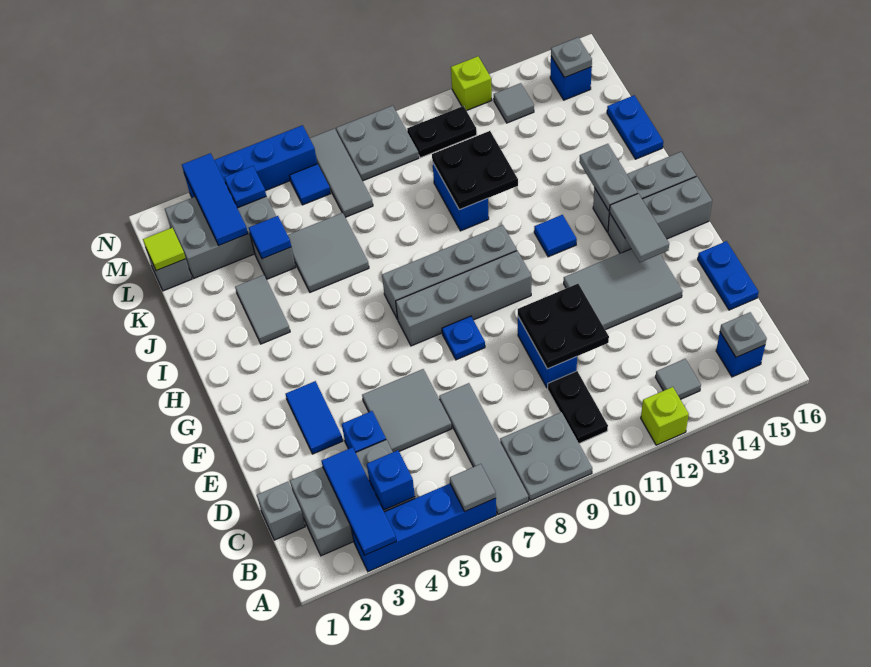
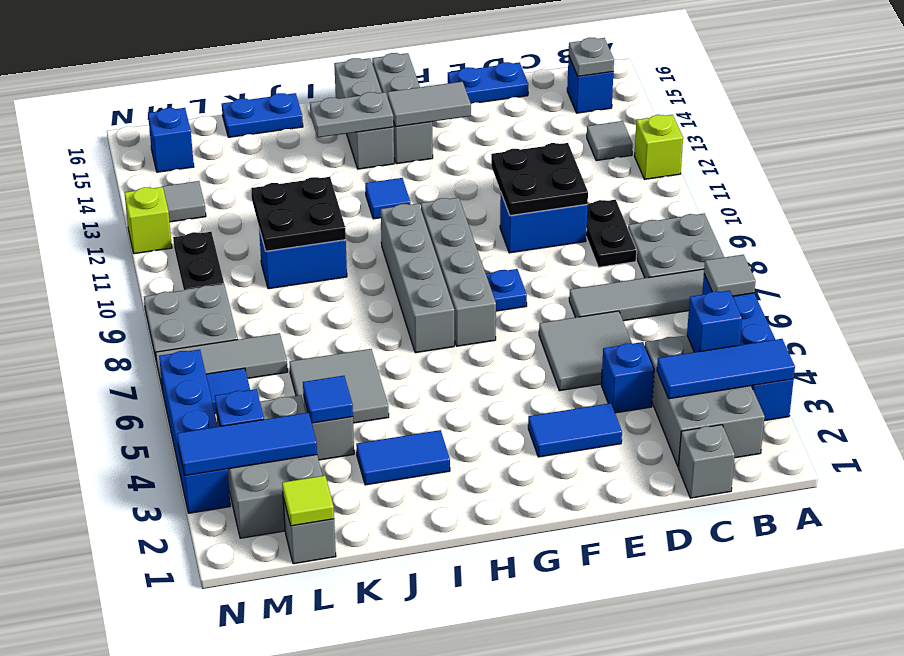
black plate B10:C10 level 1 -> black plate C9:C10 level 1
grey tile E12:F14 level 1 -> none
grey tile I3:J3 level 1 -> blue tile I3:J3 level 1
grey plate M15 level 2 -> none

